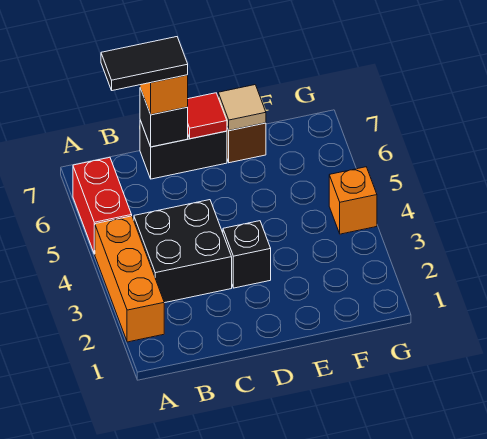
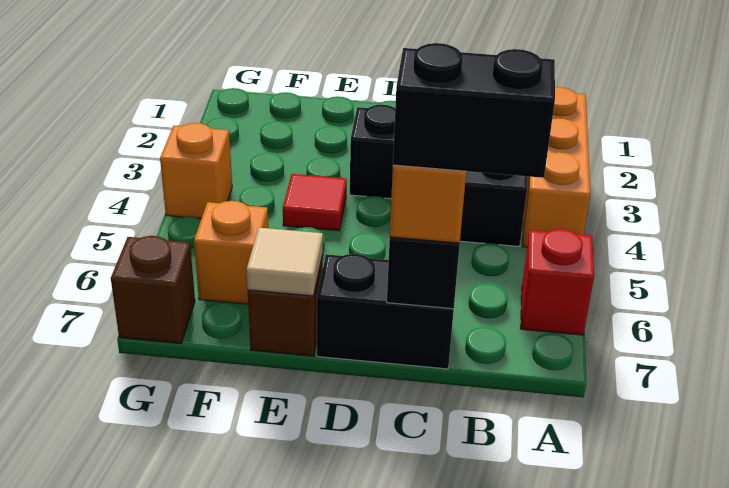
red brick A5:A6 level 1 -> red brick A6 level 1
black tile B7:C7 level 4 -> black brick B7:C7 level 4
red tile D7 level 2 -> red tile E4 level 1
none -> orange brick F6 level 1
none -> brown brick G7 level 1

